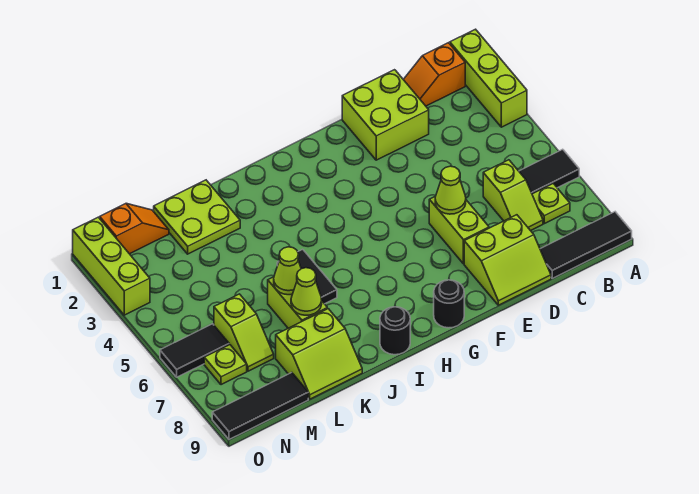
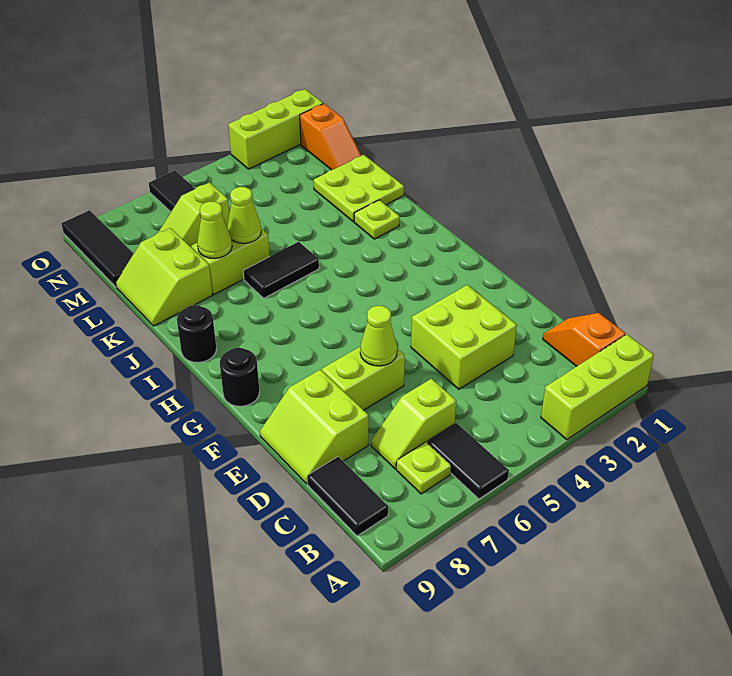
black tile A9:C9 level 1 -> black tile B9:C9 level 1
lime brick D1:E2 level 1 -> lime brick D3:E4 level 1
lime plate N7 level 1 -> lime plate J2 level 1

